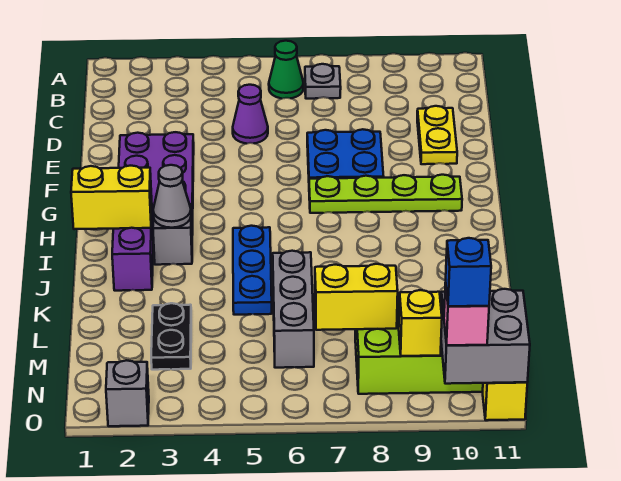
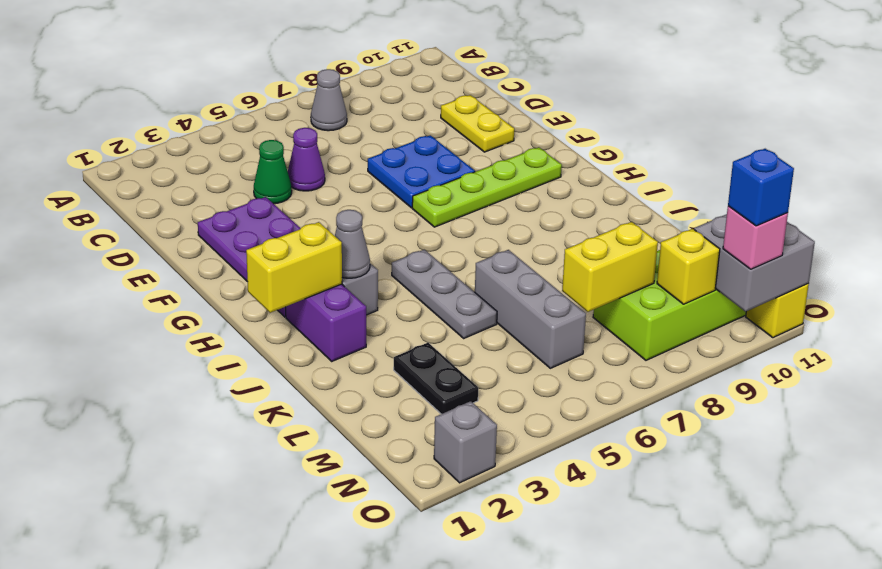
green cone B6 level 1 -> green cone D4 level 1
grey plate B7 level 1 -> grey cone B7 level 1
blue plate I5:K5 level 1 -> grey plate I5:K5 level 1

